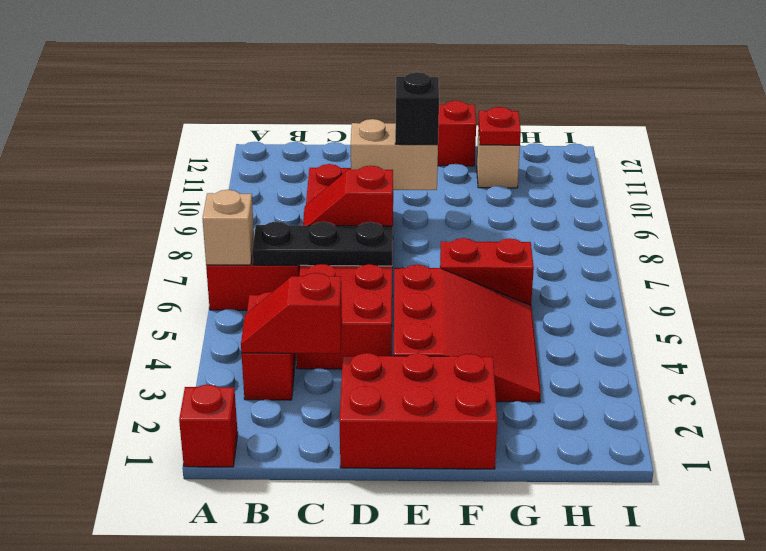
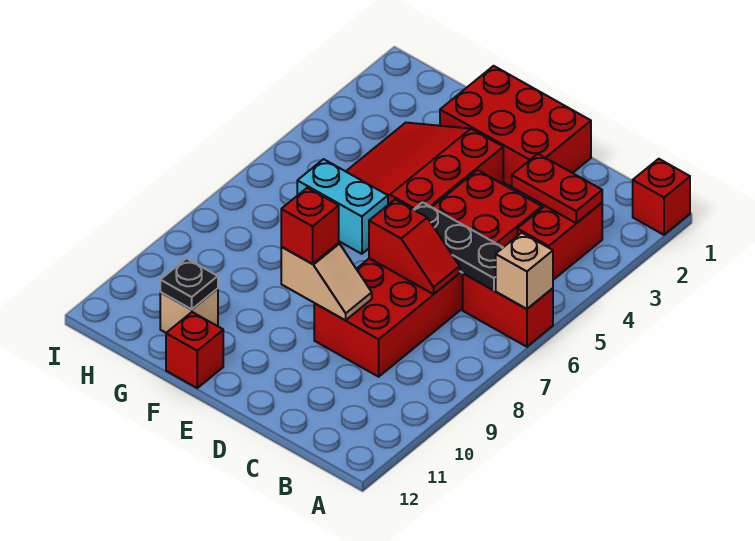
red slope B3:C3 level 2 top C -> red plate B3:C3 level 2
tan brick D9:E9 level 2 -> tan slope D9:E9 level 2 top E
black brick E9 level 3 -> red brick E9 level 3
red brick F6:G6 level 1 -> cyan brick F6:G6 level 1
red plate G11 level 2 -> black plate G11 level 2

